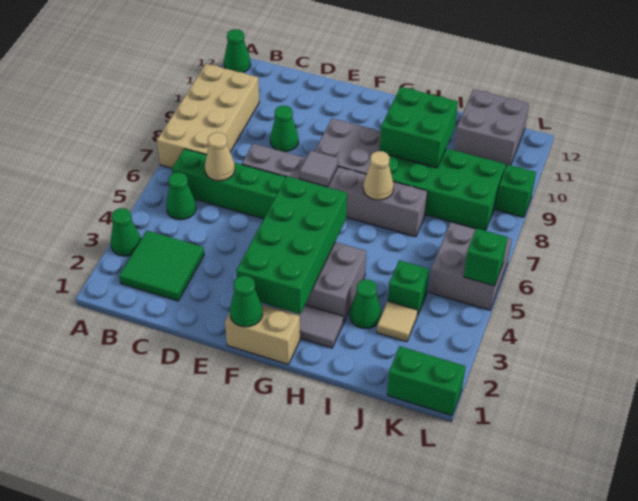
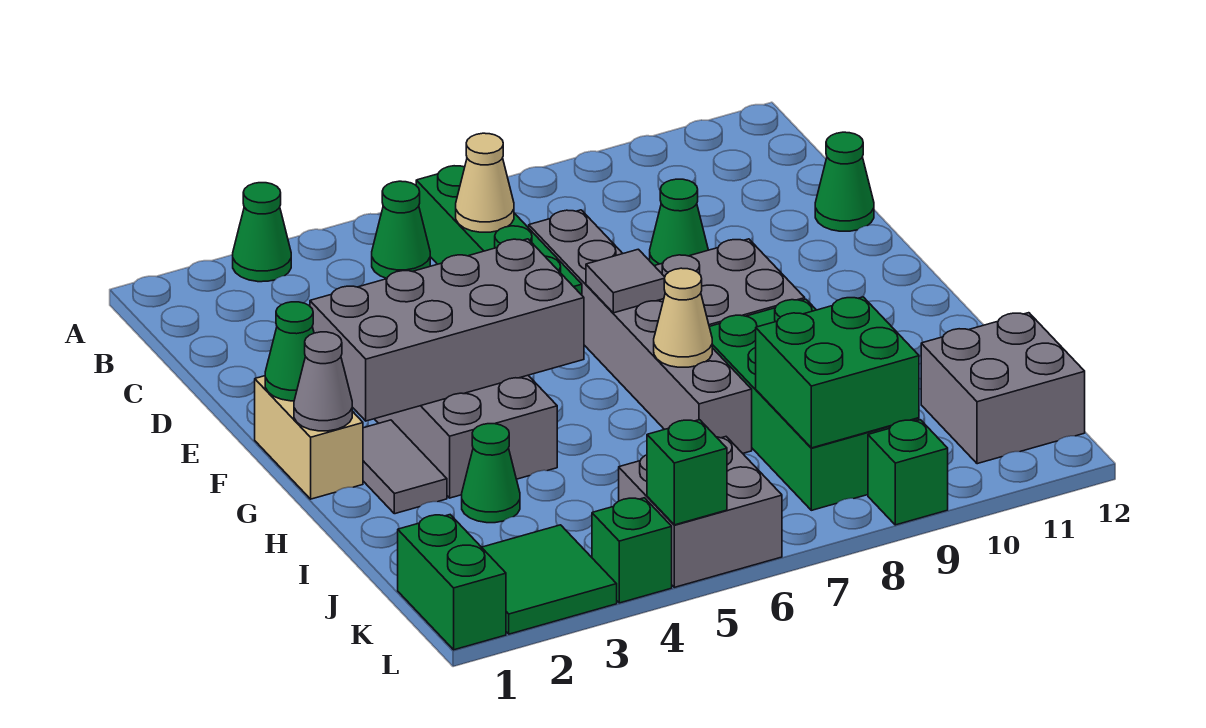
tan brick A7:B10 level 1 -> none
green cone A12 level 1 -> green cone D12 level 1
green tile B2:C3 level 1 -> green tile K2:L3 level 1
green brick F2:G5 level 2 -> grey brick F2:G5 level 2
none -> grey cone G1 level 2
green brick H9:I10 level 2 -> green brick J8:K9 level 2
tan tile J3 level 1 -> none
green brick J4 level 1 -> green brick L4 level 1

